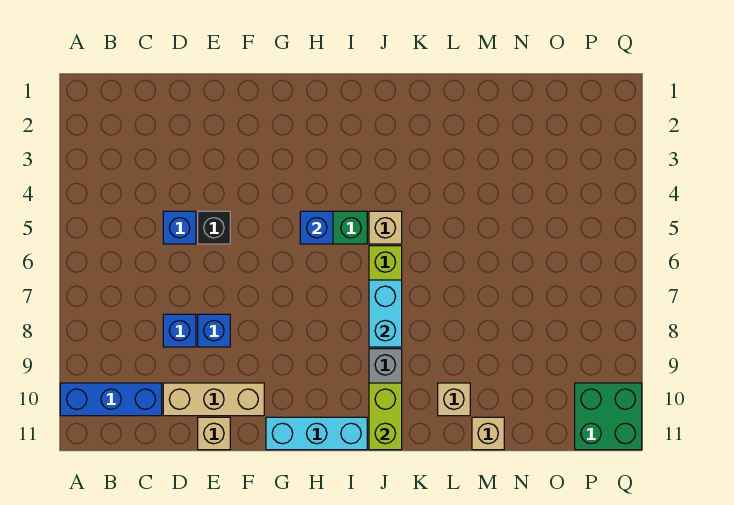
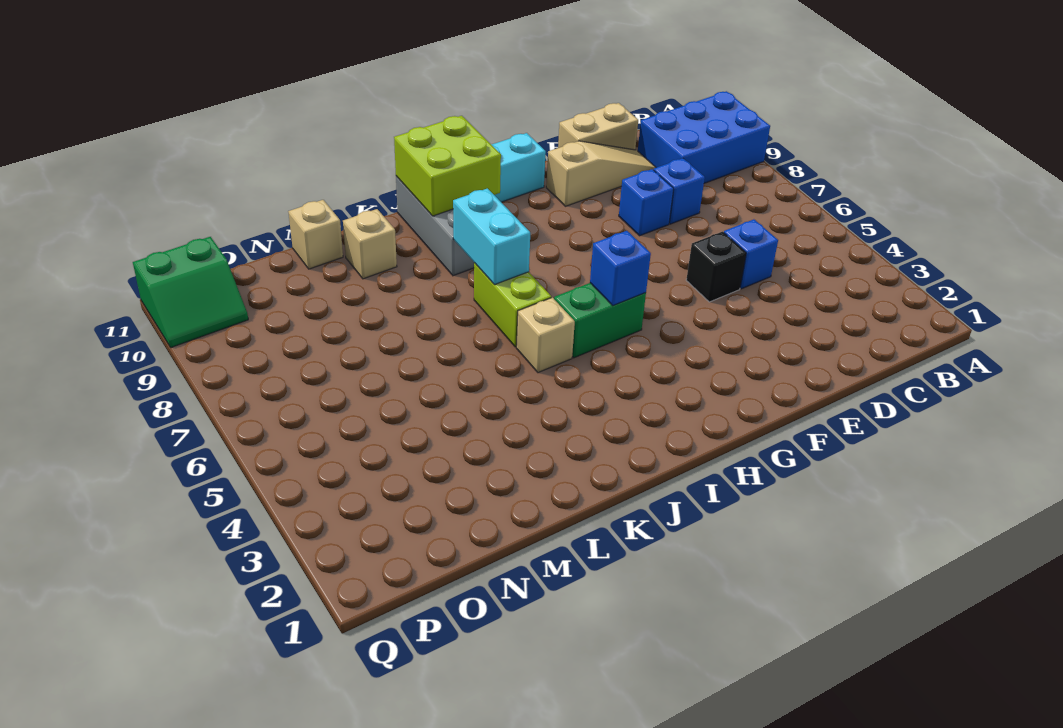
blue brick A10:C10 level 1 -> blue brick A9:C10 level 1
tan brick D10:F10 level 1 -> tan slope D10:F10 level 1 top F
tan brick E11 level 1 -> tan brick D11:E11 level 1
lime brick J10:J11 level 2 -> lime brick I10:J11 level 2
green brick P10:Q11 level 1 -> green slope P10:Q11 level 1 top 11

